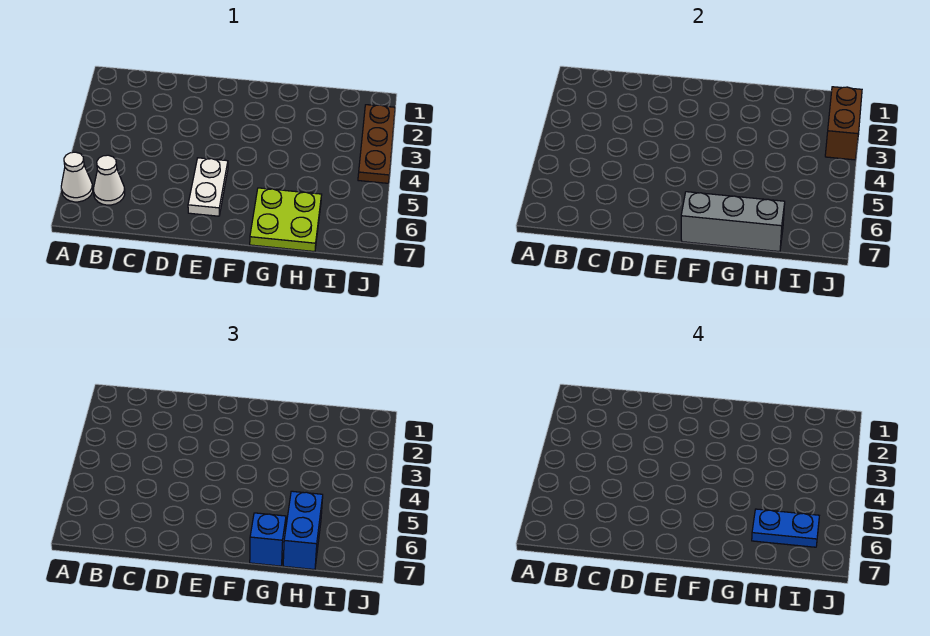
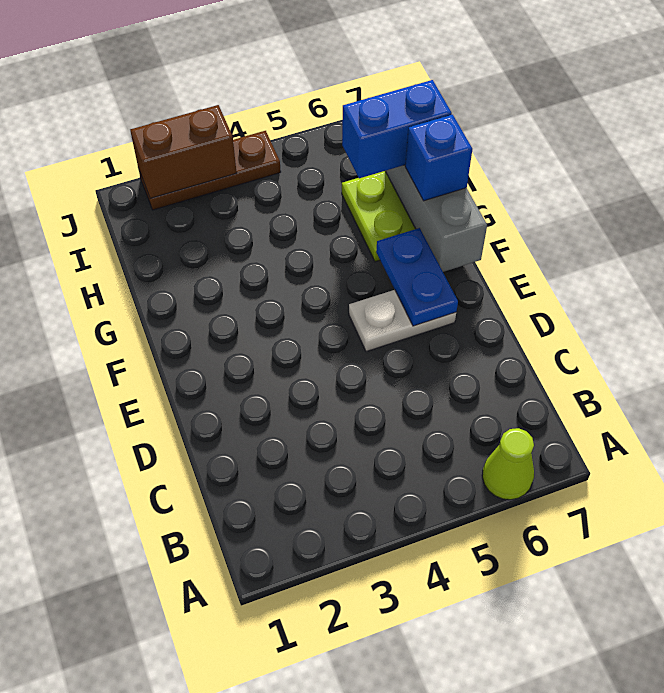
white cone A6 level 1 -> lime cone A6 level 1
white cone B6 level 1 -> none
blue plate H6:I6 level 4 -> blue plate E6:F6 level 2

